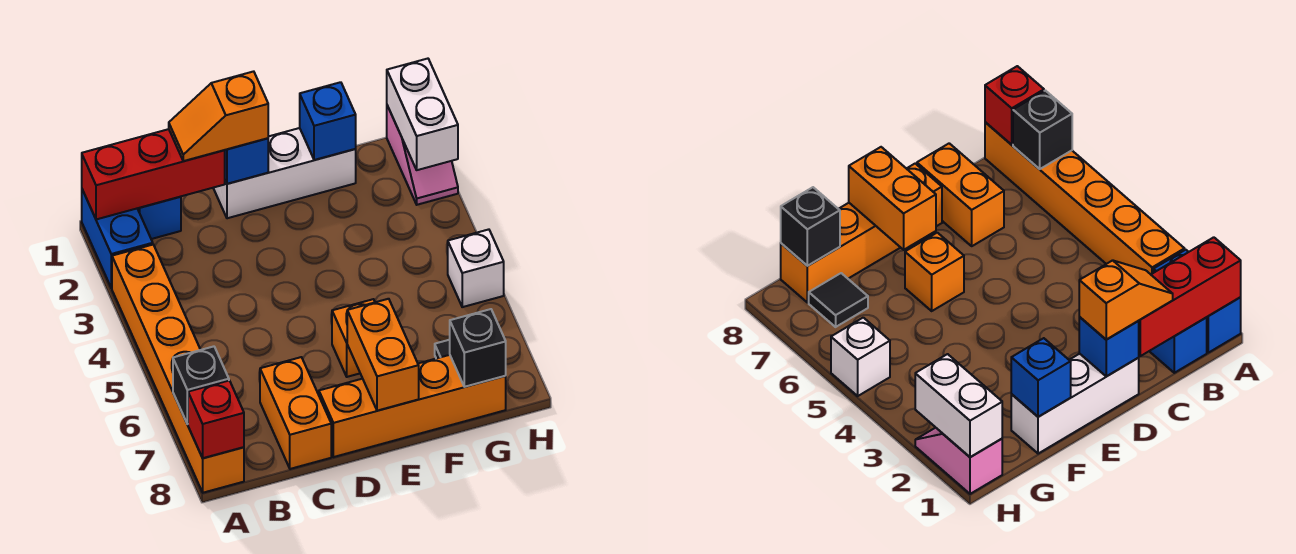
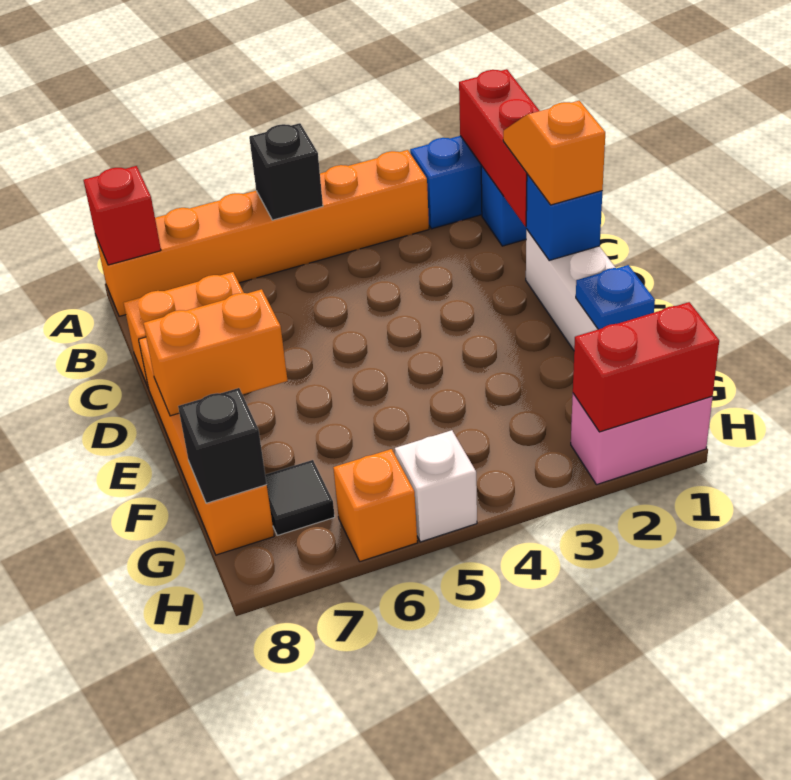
black brick A7 level 2 -> black brick A5 level 2
orange brick E6 level 1 -> orange brick H6 level 1
blue brick F1 level 2 -> blue plate F1 level 2
pink slope H1:H2 level 1 top 1 -> pink brick H1:H2 level 1
white brick H1:H2 level 2 -> red brick H1:H2 level 2

